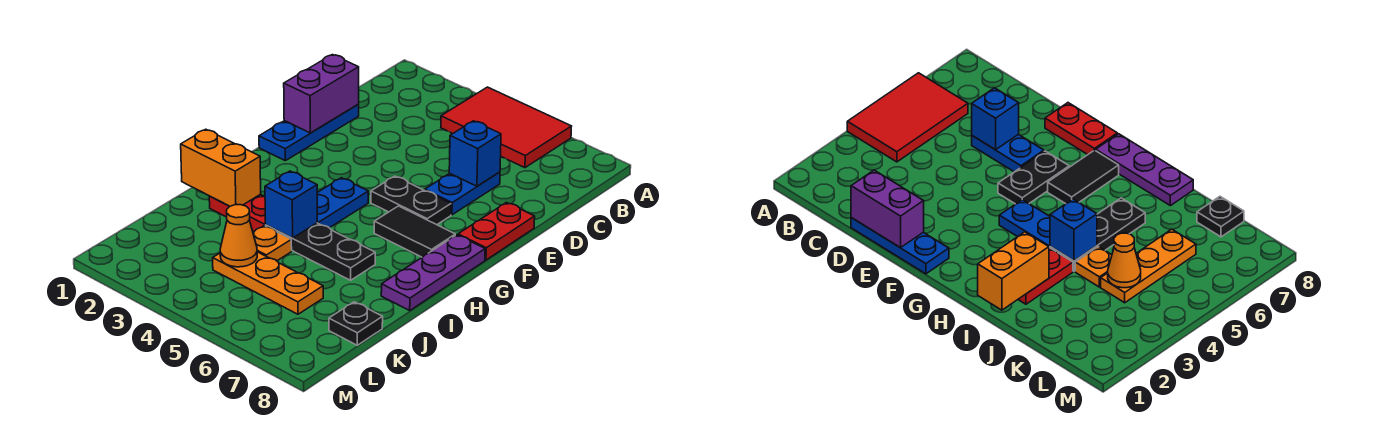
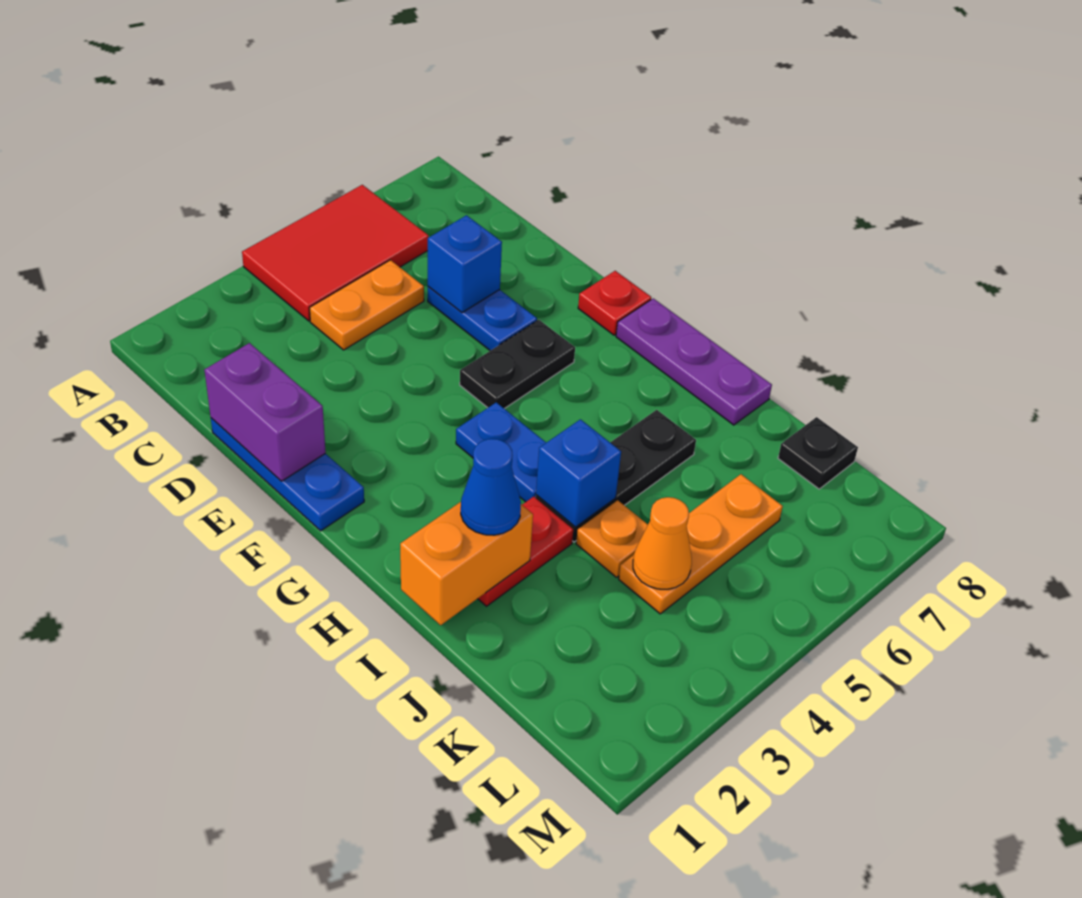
none -> orange plate C4:C5 level 1
red plate E8:F8 level 1 -> red plate F8 level 1
black tile G6:G7 level 1 -> none
none -> blue cone I2 level 3

